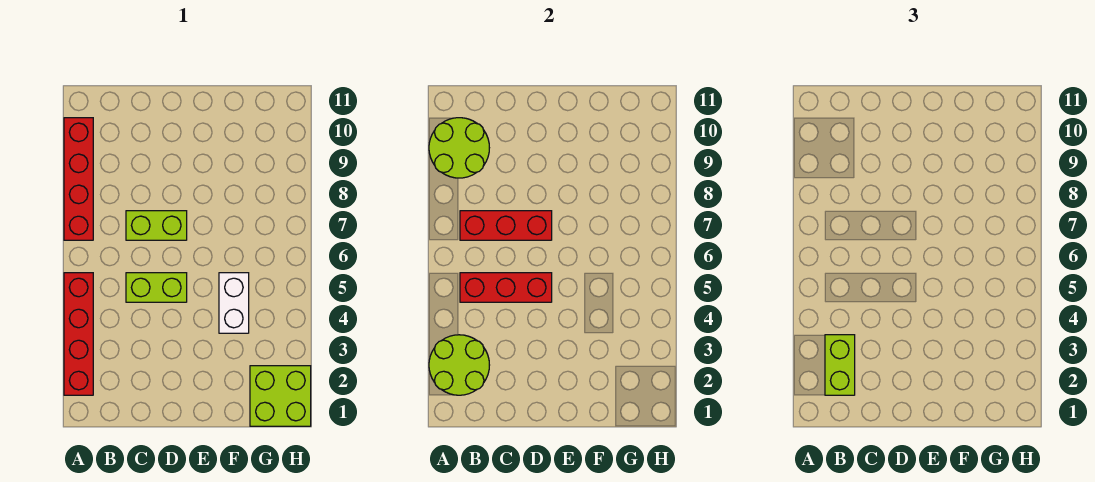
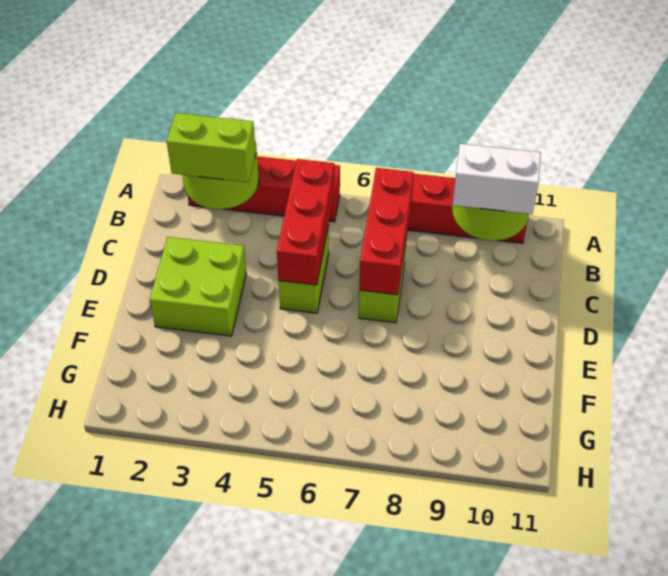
white brick F4:F5 level 1 -> white brick B9:B10 level 3
lime brick G1:H2 level 1 -> lime brick D2:E3 level 1

